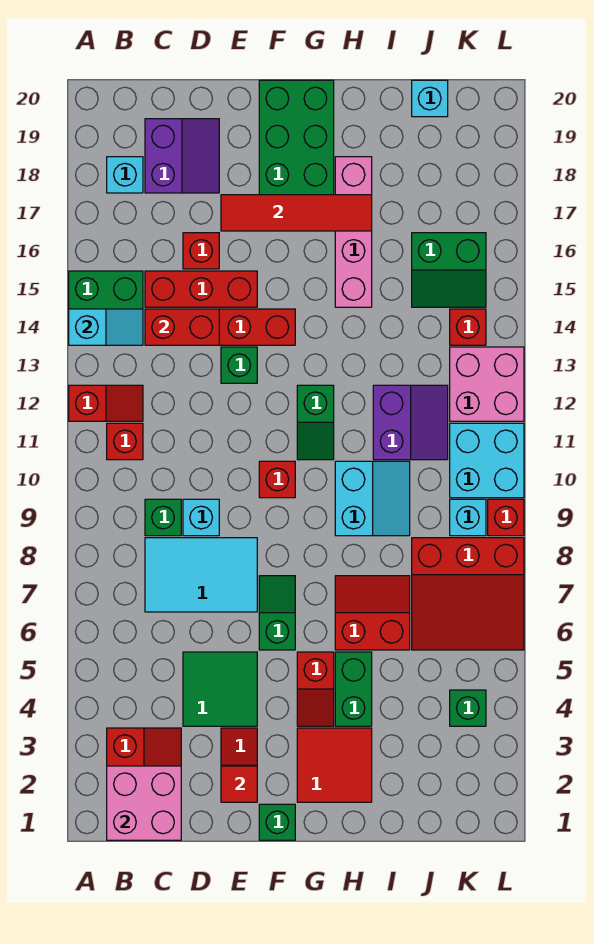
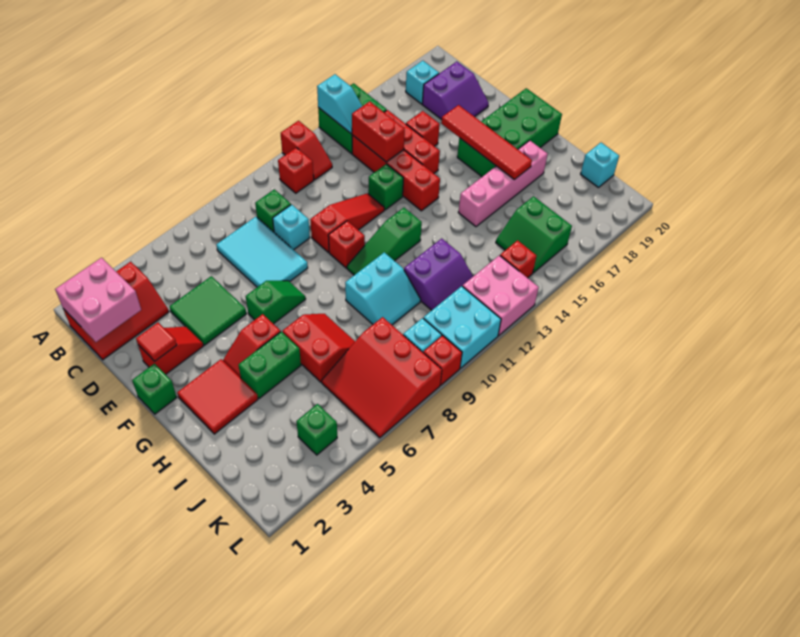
none -> red slope E10:E12 level 1 top 10
green slope G11:G12 level 1 top 12 -> green slope G10:G12 level 1 top 12

